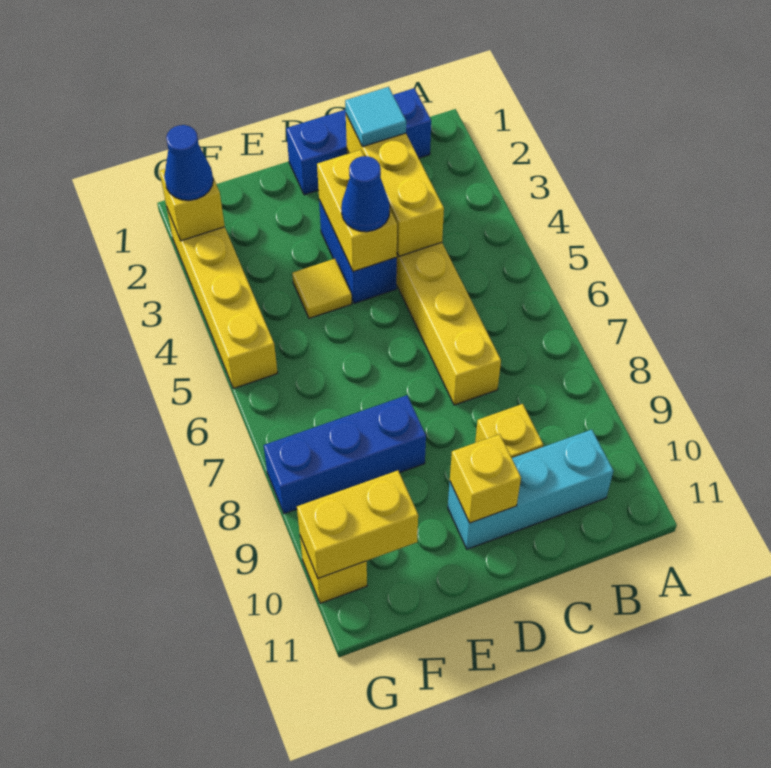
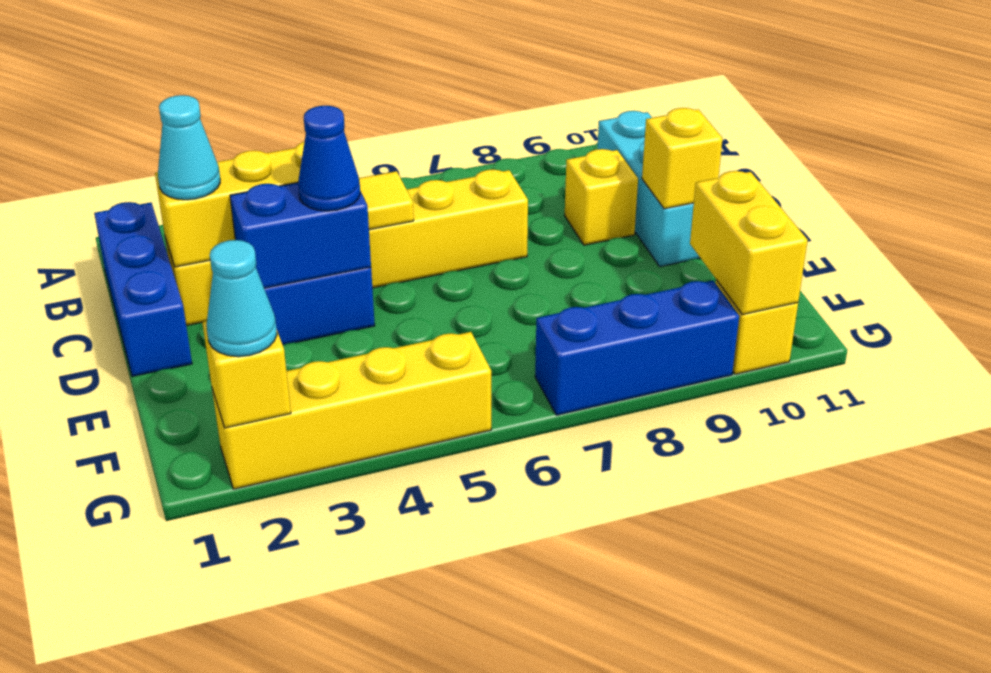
cyan tile C2 level 3 -> cyan cone C2 level 3
yellow brick D3:D4 level 2 -> blue brick D3:D4 level 2
yellow tile E4 level 1 -> yellow tile C5 level 2
blue brick E8:G8 level 1 -> blue brick G7:G9 level 1
blue cone G2 level 3 -> cyan cone G2 level 3

